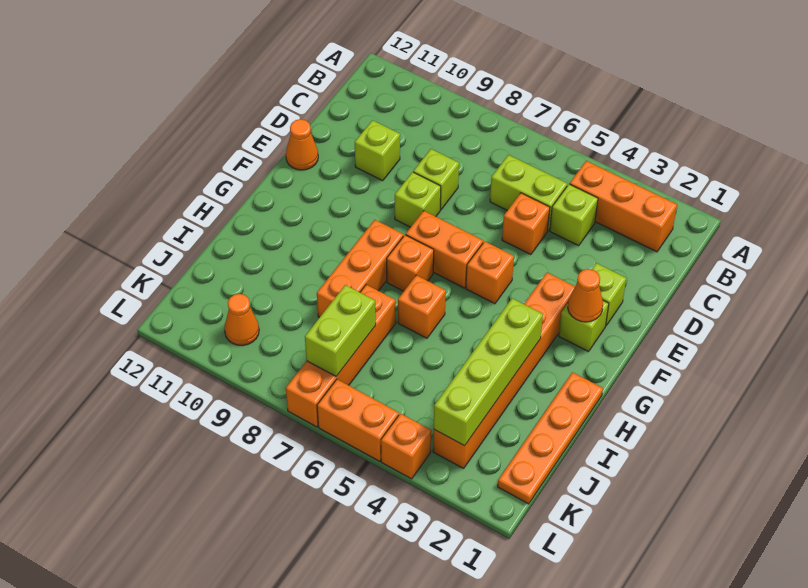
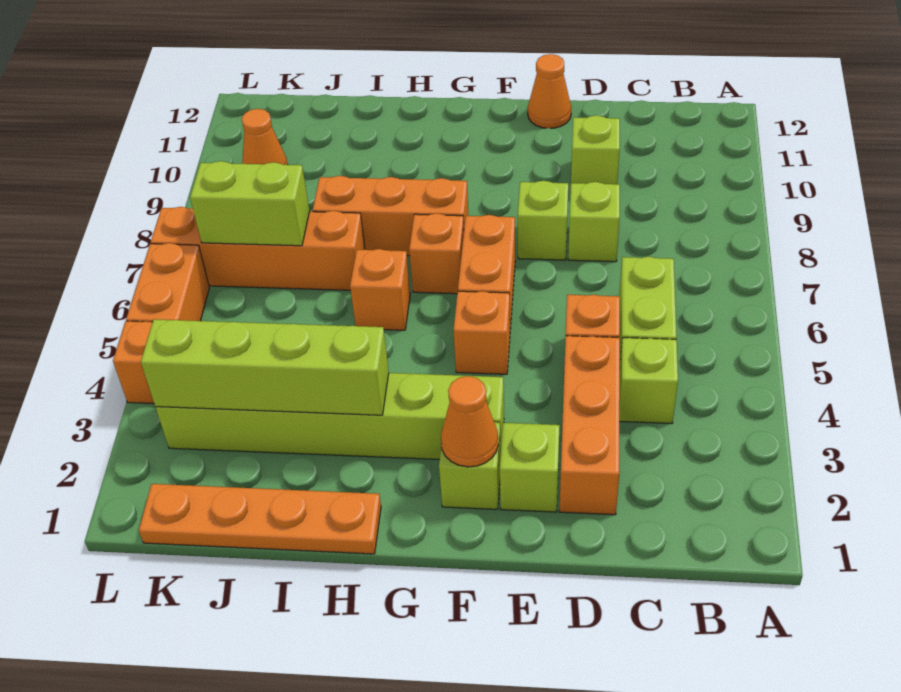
orange brick B2:B4 level 1 -> orange brick D2:D4 level 1
orange brick F3:K3 level 1 -> lime brick F3:K3 level 1

